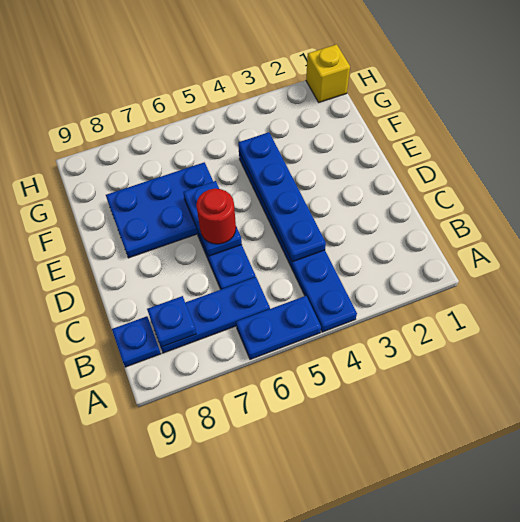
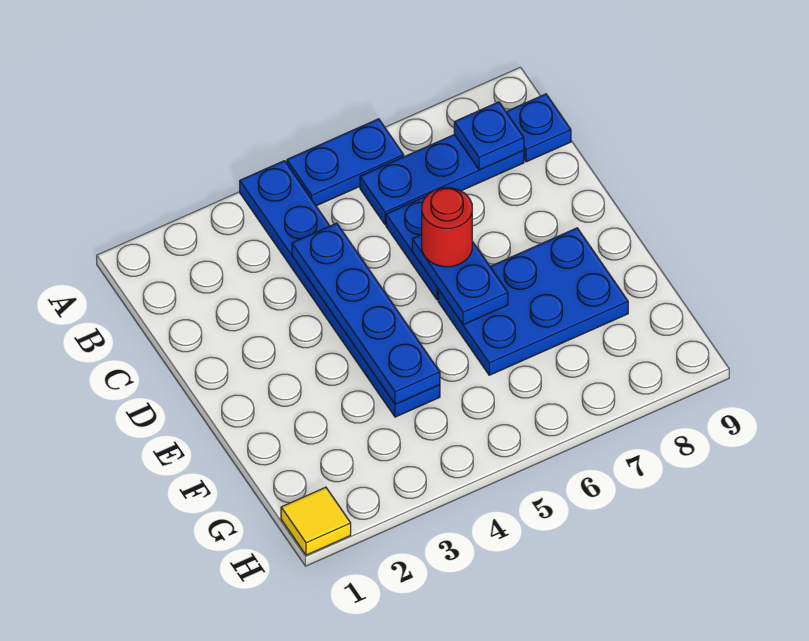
yellow brick H1 level 1 -> yellow tile H1 level 1

